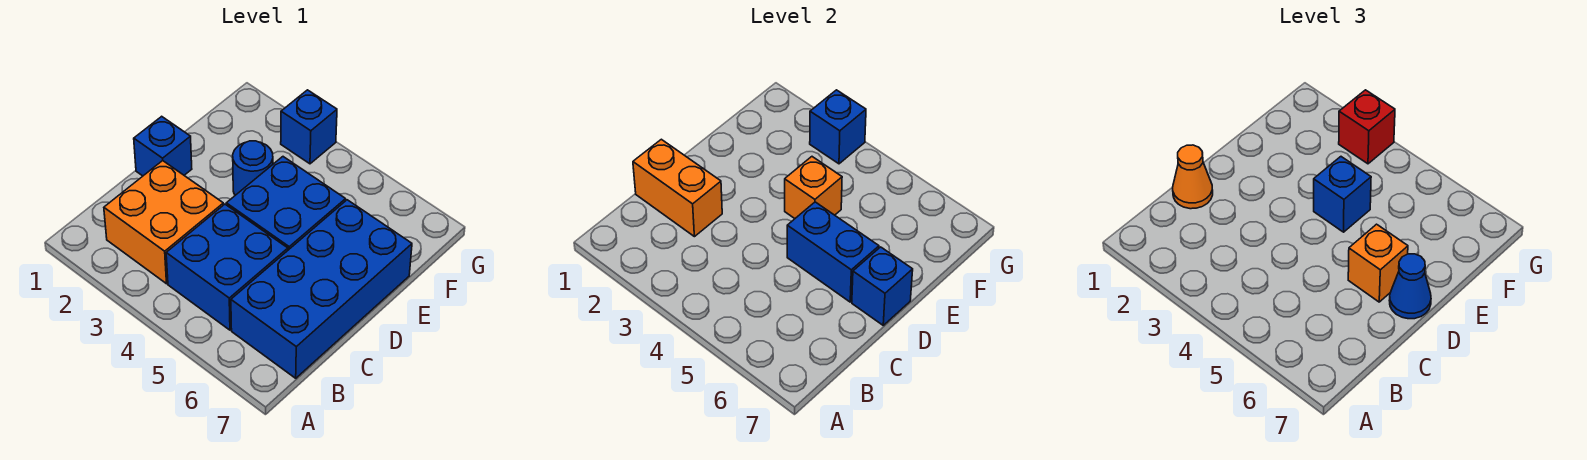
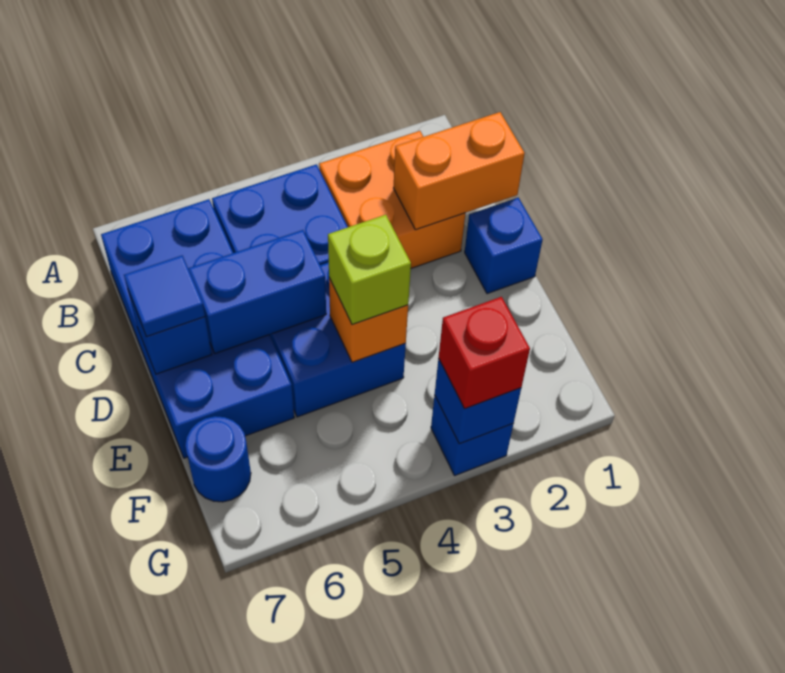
orange cone C1 level 3 -> none
orange brick D6 level 3 -> none
blue cone D7 level 3 -> blue tile D7 level 3
blue round brick E3 level 1 -> blue round brick F7 level 1
blue brick E4 level 3 -> lime brick E4 level 3

